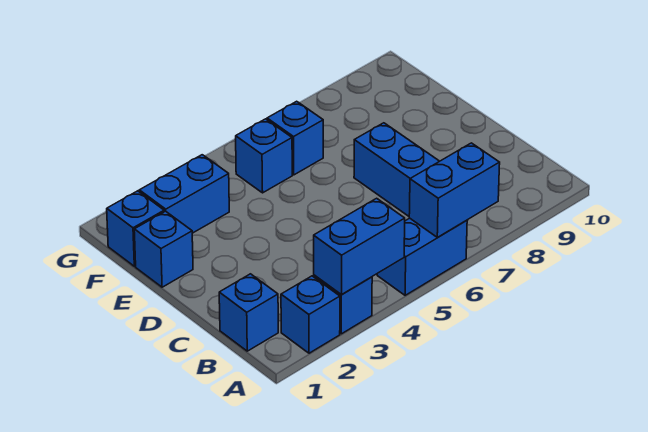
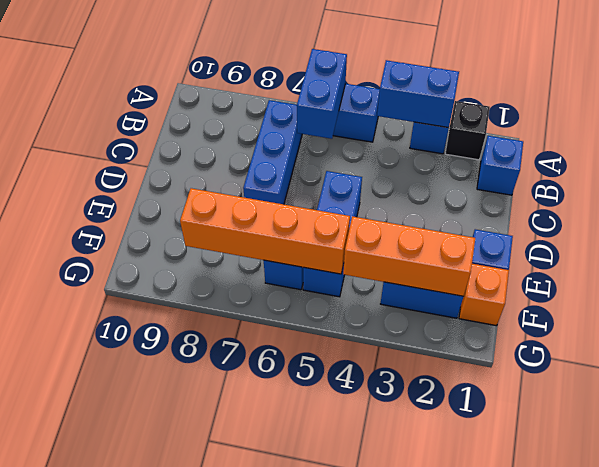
blue brick A2 level 1 -> black brick A2 level 1
blue brick A6:A7 level 2 -> blue brick A6:B6 level 2
blue brick F1 level 1 -> orange brick F1 level 1
none -> orange brick F2:F4 level 2
blue brick F5 level 1 -> blue brick D5:F5 level 1
none -> orange brick F5:F8 level 2

